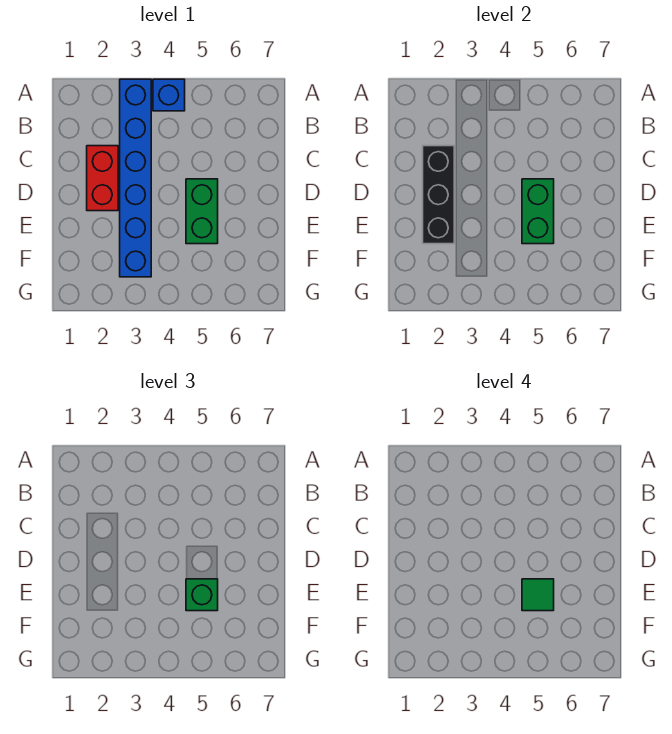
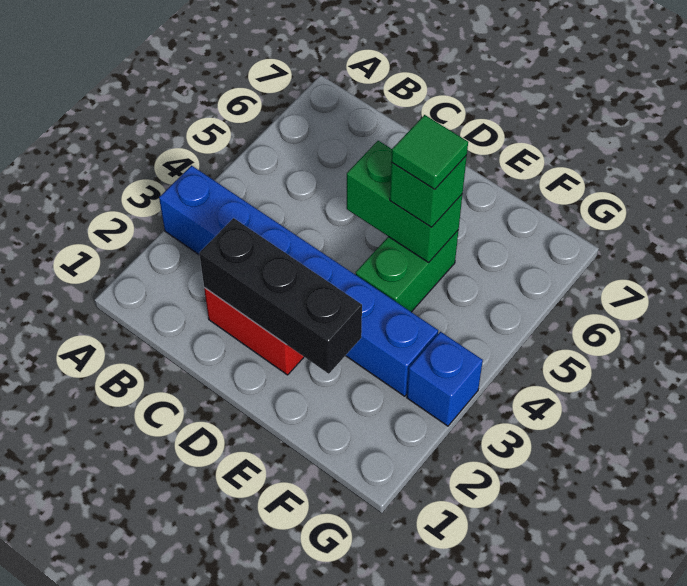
blue brick A4 level 1 -> blue brick G3 level 1
green brick D5:E5 level 1 -> green brick E4:E5 level 1

